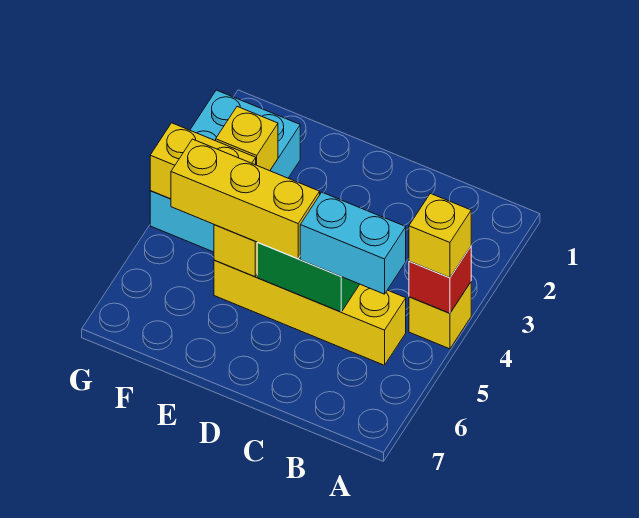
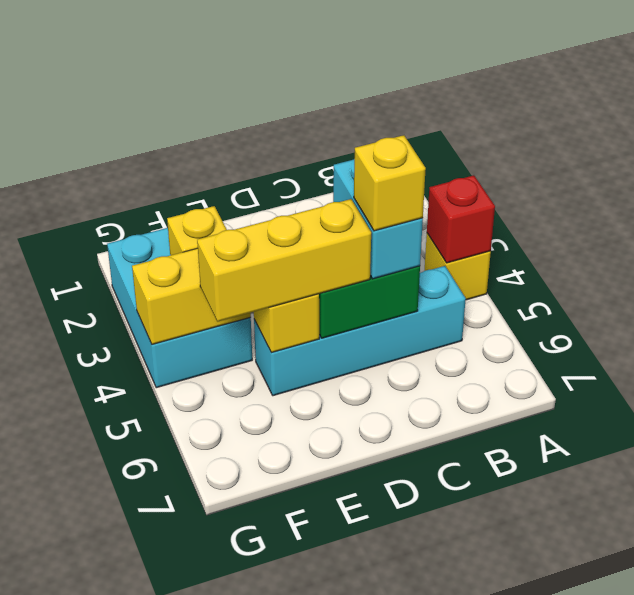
yellow brick A4 level 3 -> yellow brick C5 level 4
yellow brick B5:E5 level 1 -> cyan brick B5:E5 level 1
cyan brick B5:C5 level 3 -> cyan brick C4:C5 level 3

